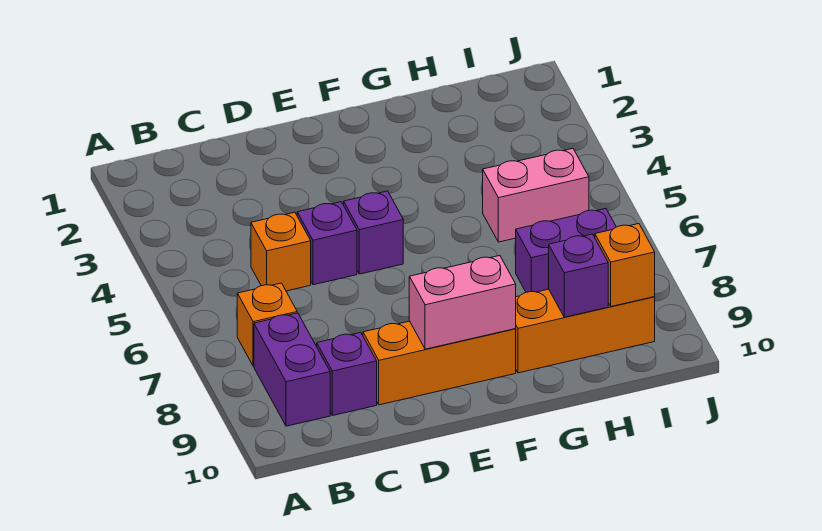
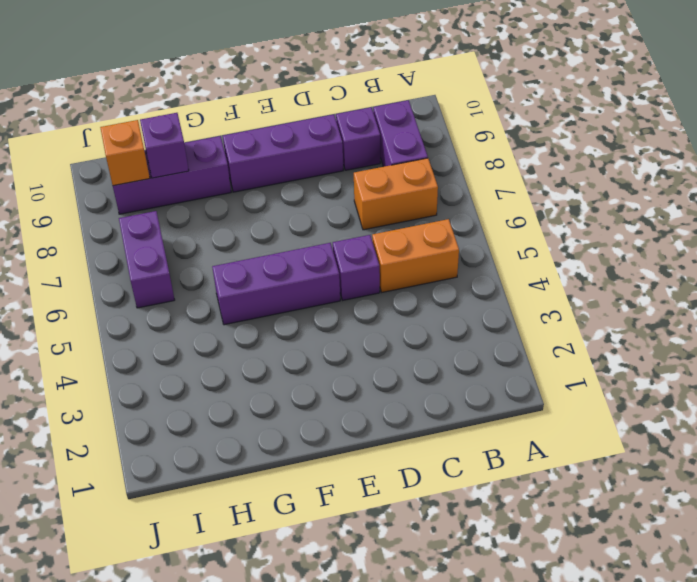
orange brick B7 level 1 -> orange brick B7:C7 level 1
orange brick C5 level 1 -> orange brick B5:C5 level 1
orange brick D9:F9 level 1 -> purple brick D9:F9 level 1
purple brick E5 level 1 -> purple brick E5:G5 level 1
pink brick E9:F9 level 2 -> none
orange brick G9:I9 level 1 -> purple brick G9:I9 level 1
pink brick H5:I5 level 1 -> none
purple brick H7:I7 level 1 -> purple brick I6:I7 level 1

